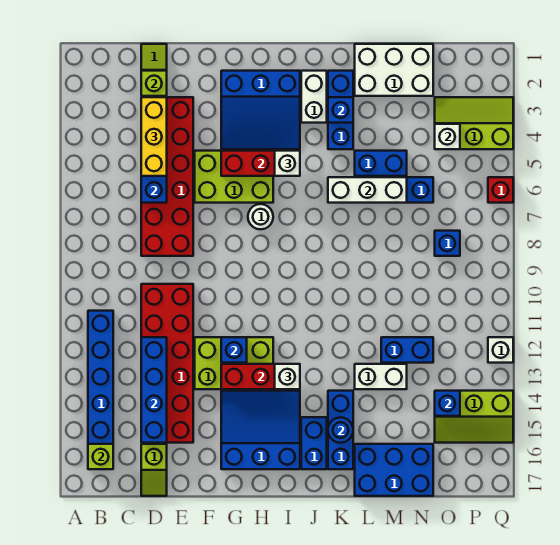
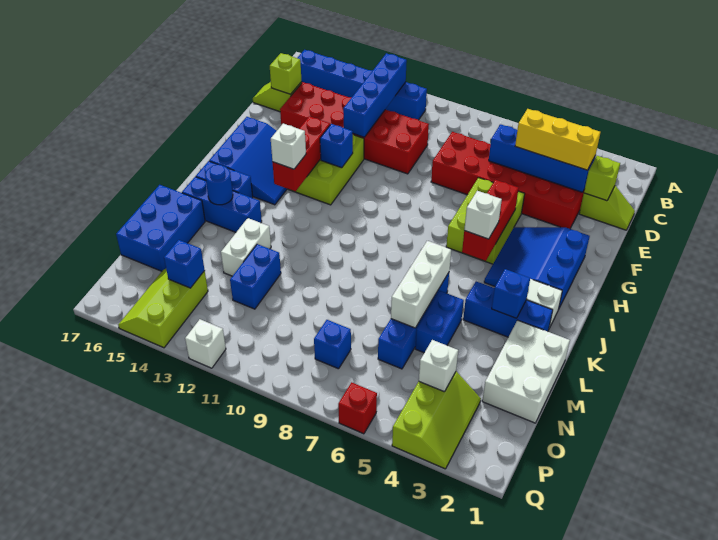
lime brick B16 level 2 -> lime brick D16 level 2
blue brick D12:D15 level 2 -> blue brick B12:E12 level 2
white round brick H7 level 1 -> none

